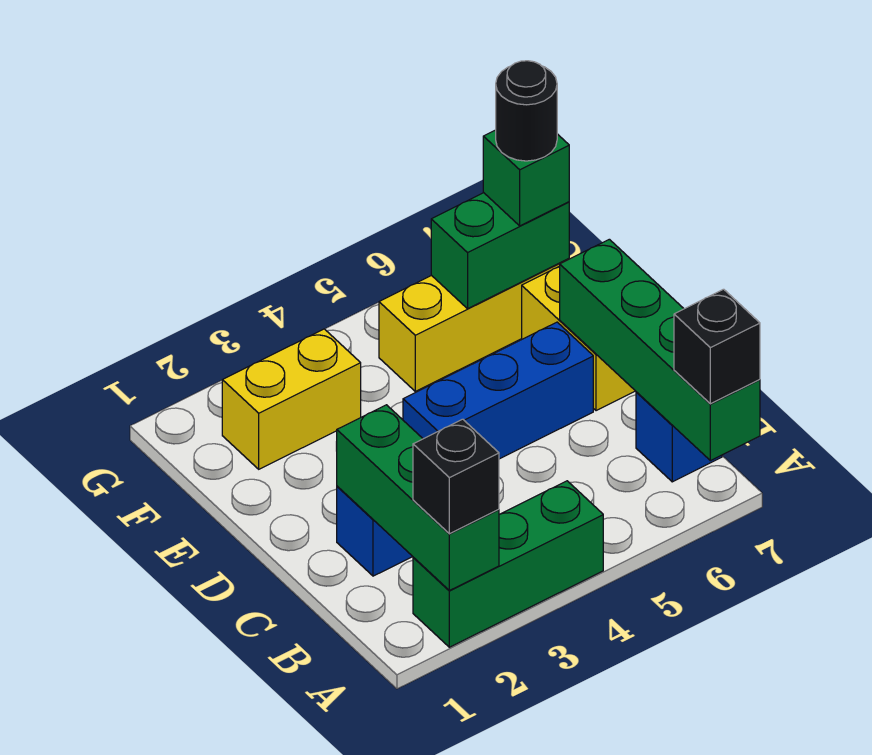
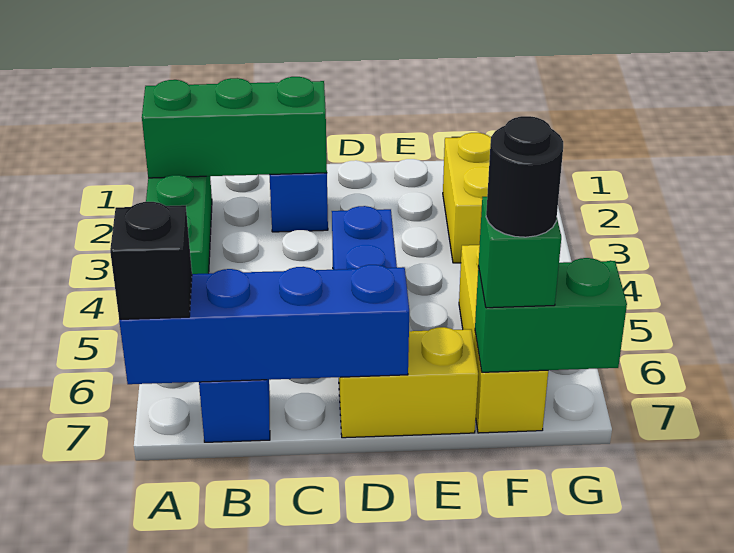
black brick A2 level 3 -> none
green brick A7:D7 level 2 -> blue brick A7:D7 level 2
green brick F6:F7 level 2 -> green brick F7:G7 level 2

